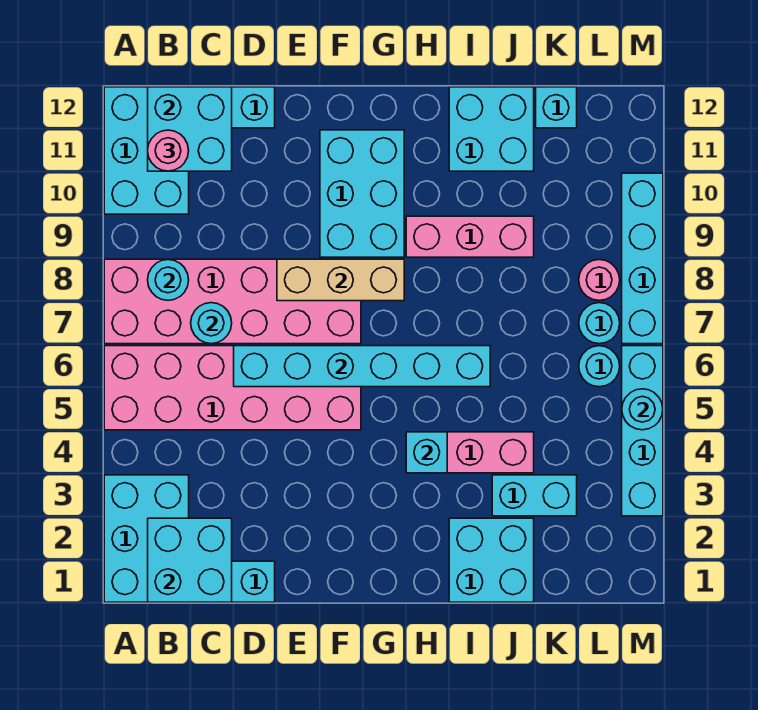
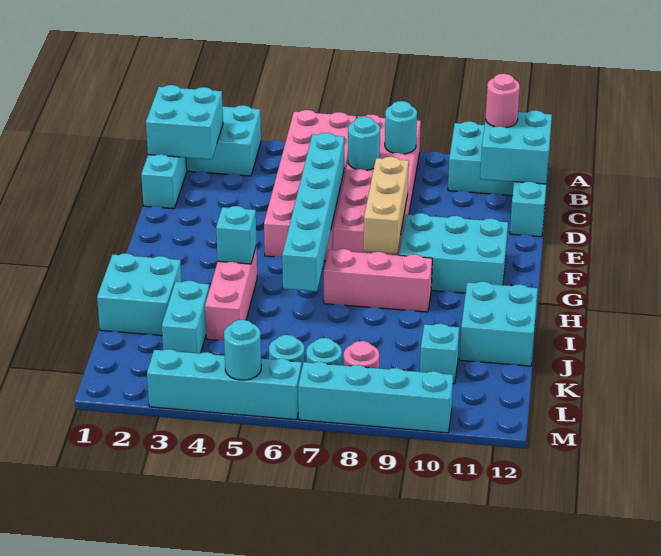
pink brick H9:J9 level 1 -> pink brick H7:H9 level 1
cyan brick K12 level 1 -> cyan brick K10 level 1

